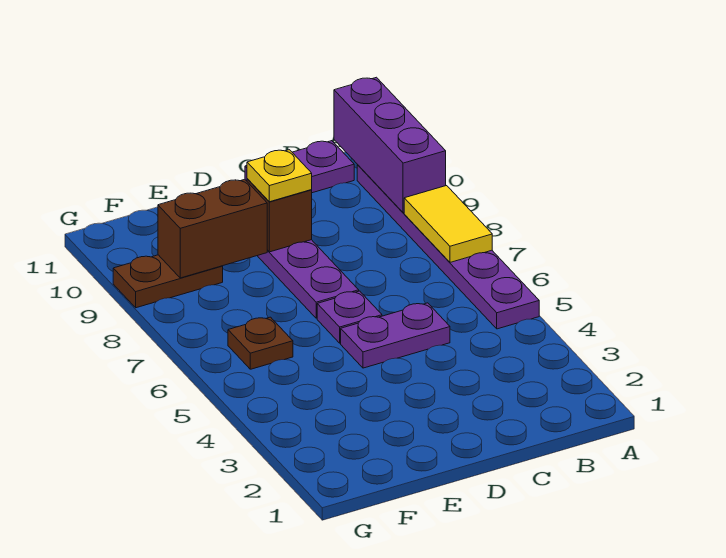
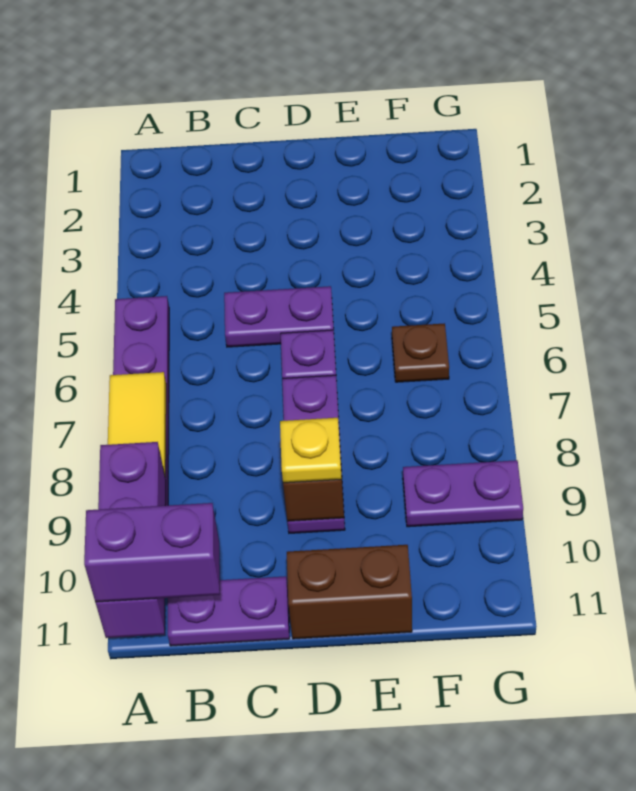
none -> purple brick A11:B11 level 3
brown brick E9:F9 level 2 -> brown brick D11:E11 level 1
brown plate F9:G9 level 1 -> purple plate F9:G9 level 1

